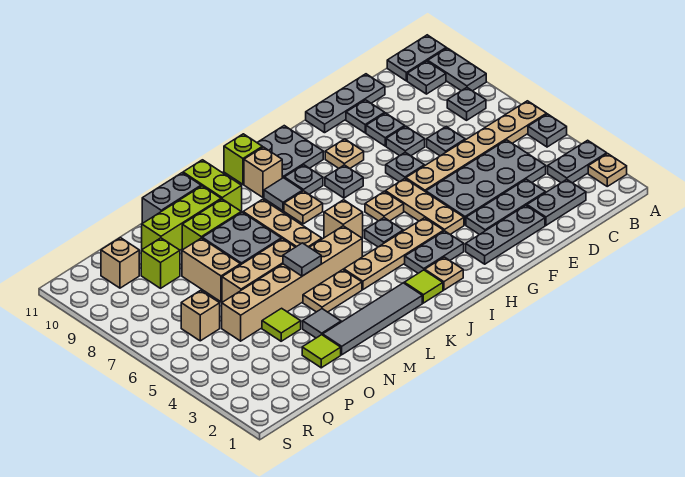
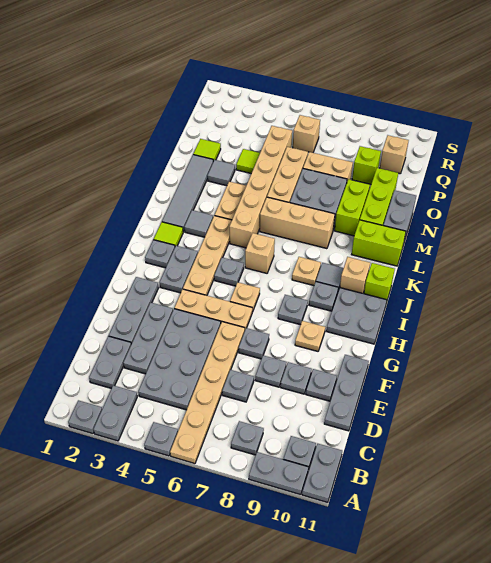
tan plate A2 level 1 -> grey plate A2 level 1
tan plate I2 level 1 -> grey plate I2 level 1
grey tile M5 level 2 -> grey tile K3 level 1

